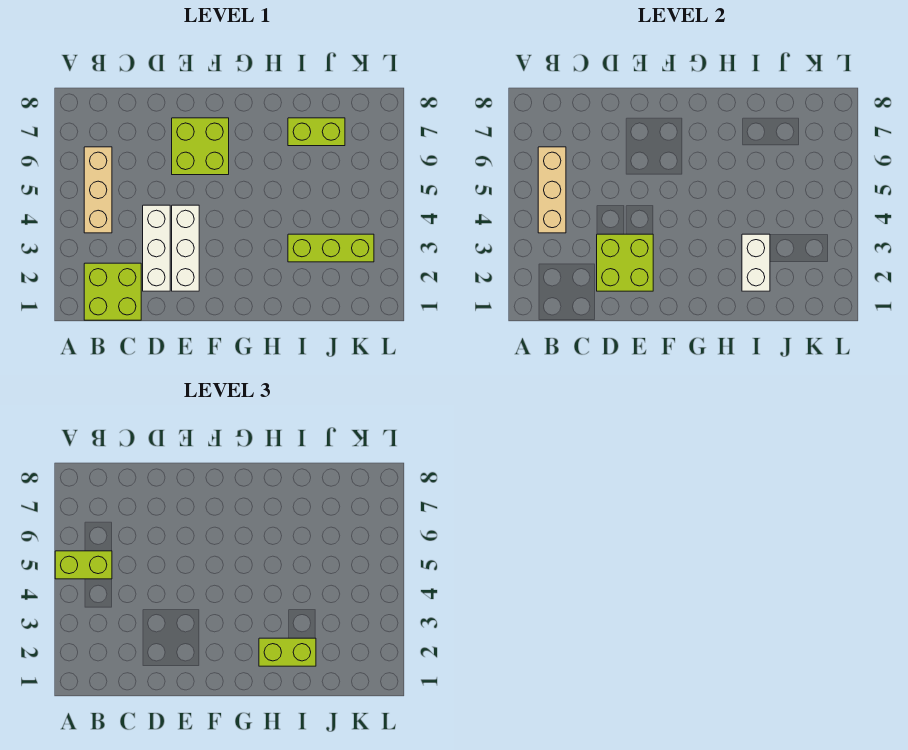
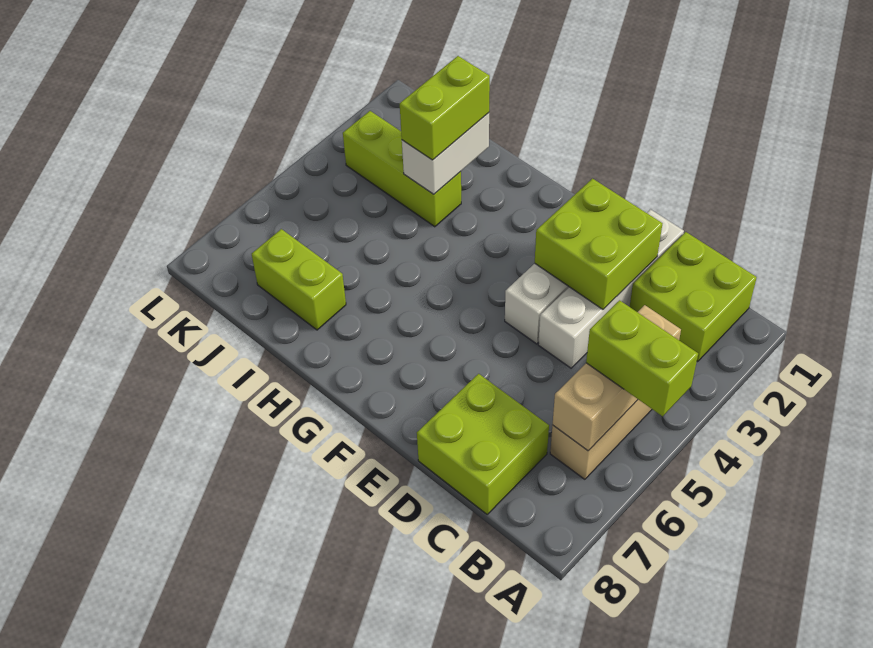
white brick D2:D4 level 1 -> white brick D1:D4 level 1
lime brick E6:F7 level 1 -> lime brick C7:D8 level 1
lime brick H2:I2 level 3 -> lime brick I2:I3 level 3

